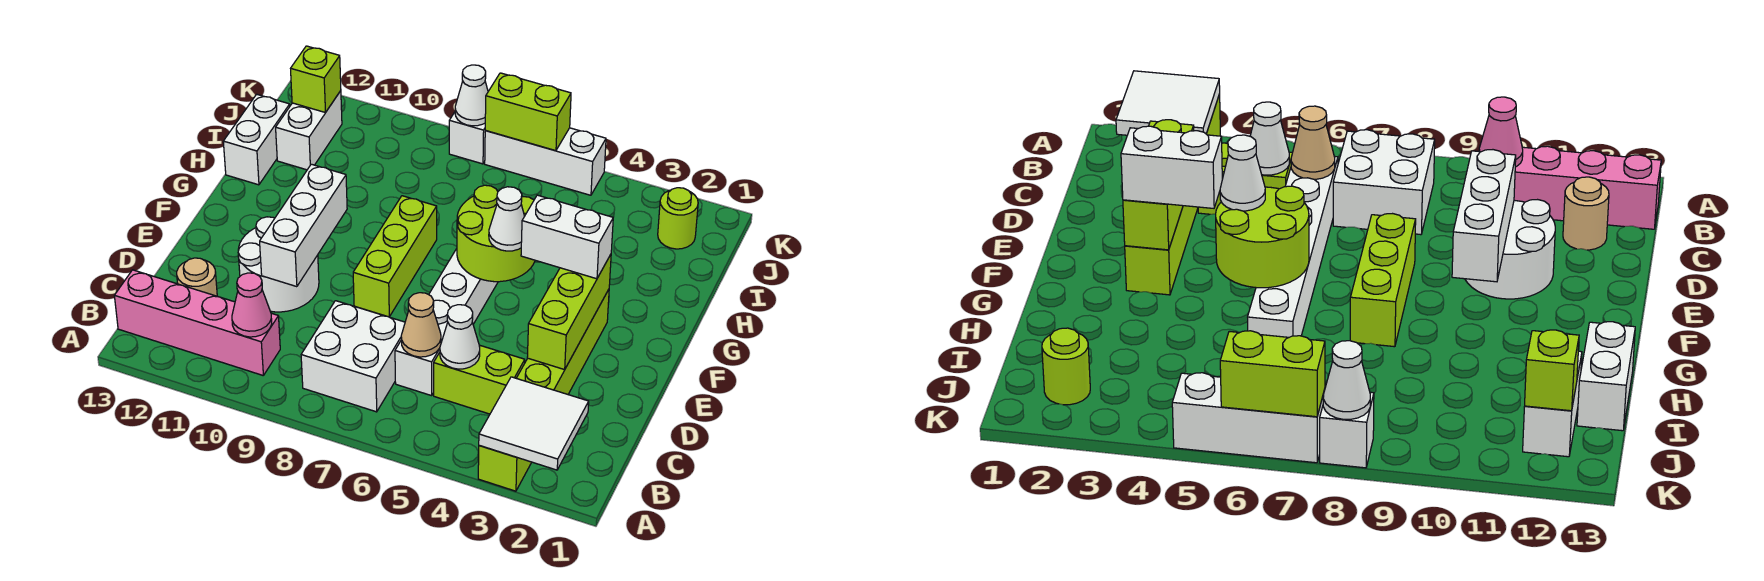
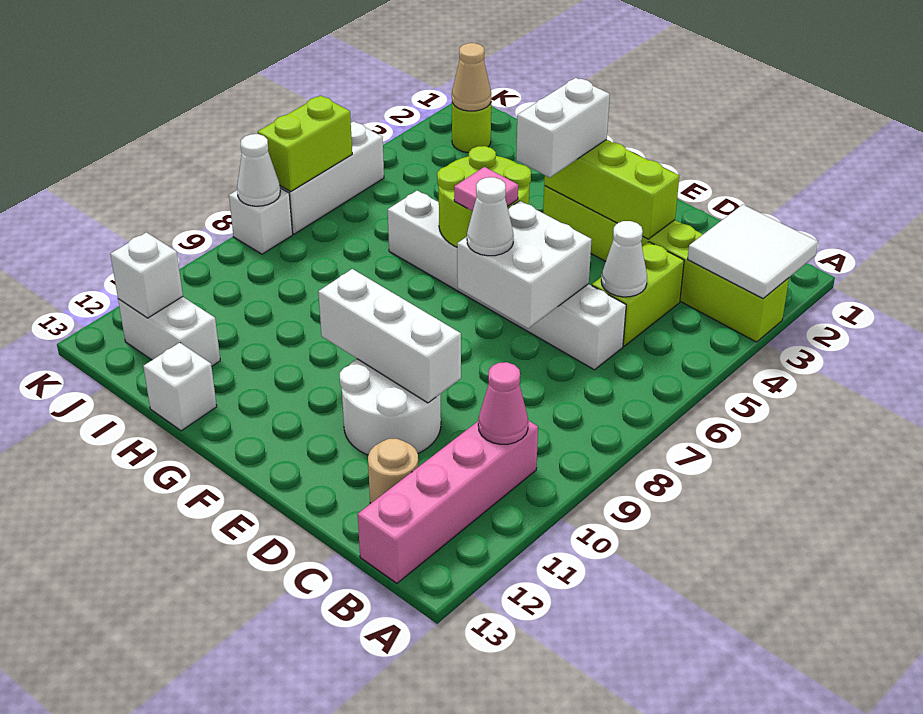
white brick B7:C8 level 1 -> white brick D6:E7 level 2
tan cone C6 level 2 -> tan cone J2 level 2
lime brick E8:G8 level 1 -> none
white cone F5 level 3 -> white cone E7 level 3
none -> pink tile F6 level 3
white brick H13:I13 level 1 -> white brick H13 level 1
lime brick J12 level 2 -> white brick J12 level 2

